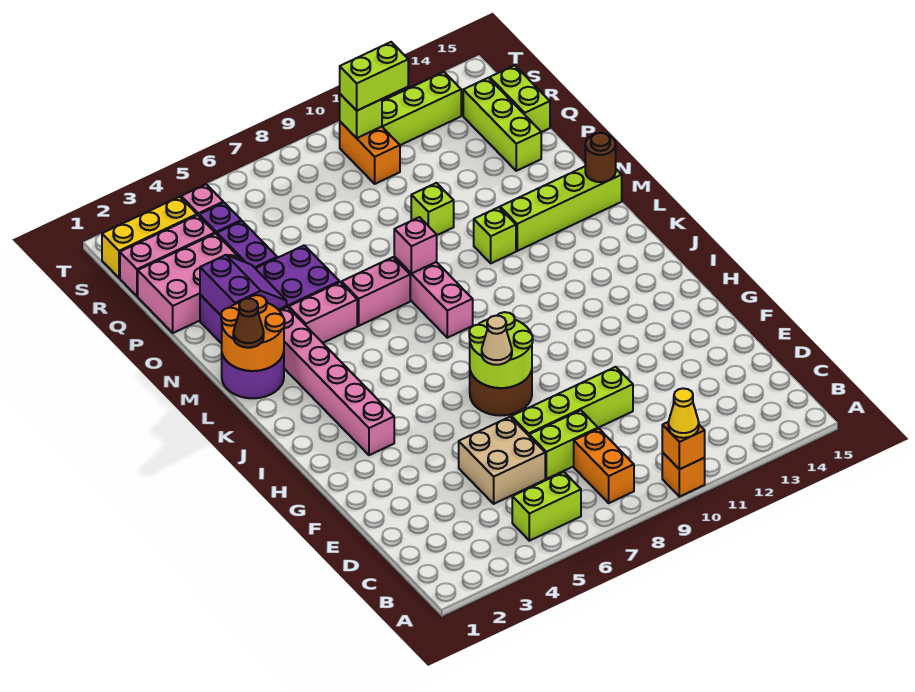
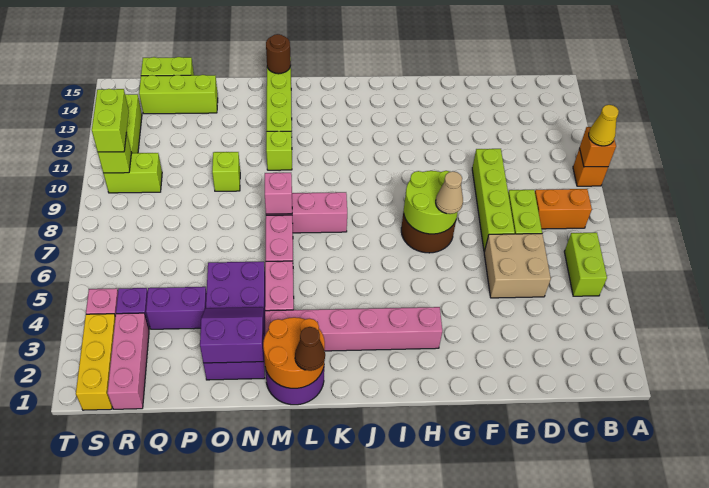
pink brick P1:Q3 level 1 -> none
orange brick R10:S10 level 1 -> lime brick R10:S10 level 1

